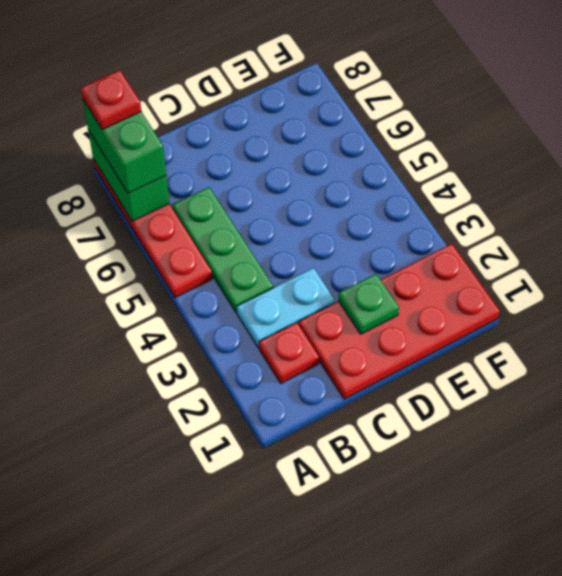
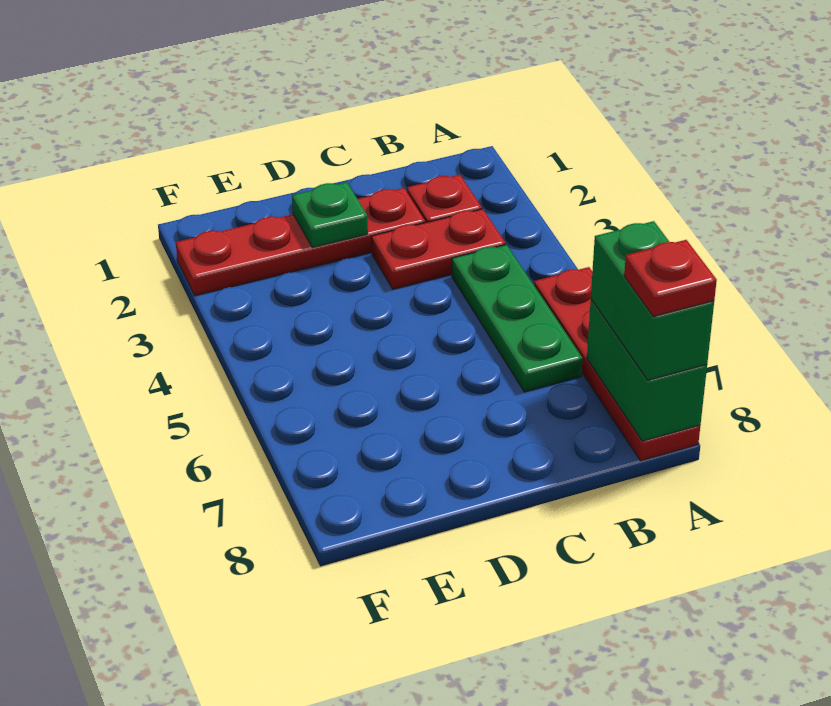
cyan plate B3:C3 level 1 -> red plate B3:C3 level 1
red plate C1:F2 level 1 -> red plate C2:F2 level 1

